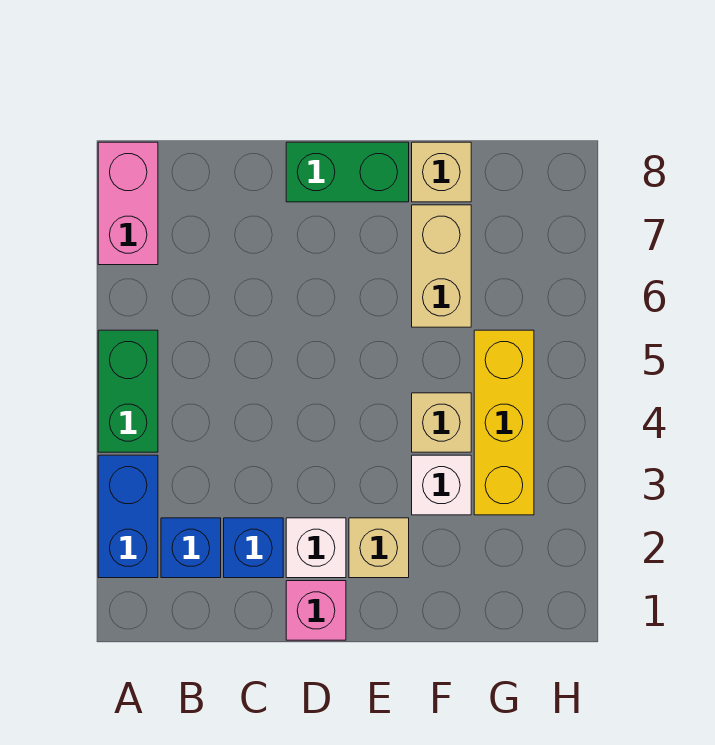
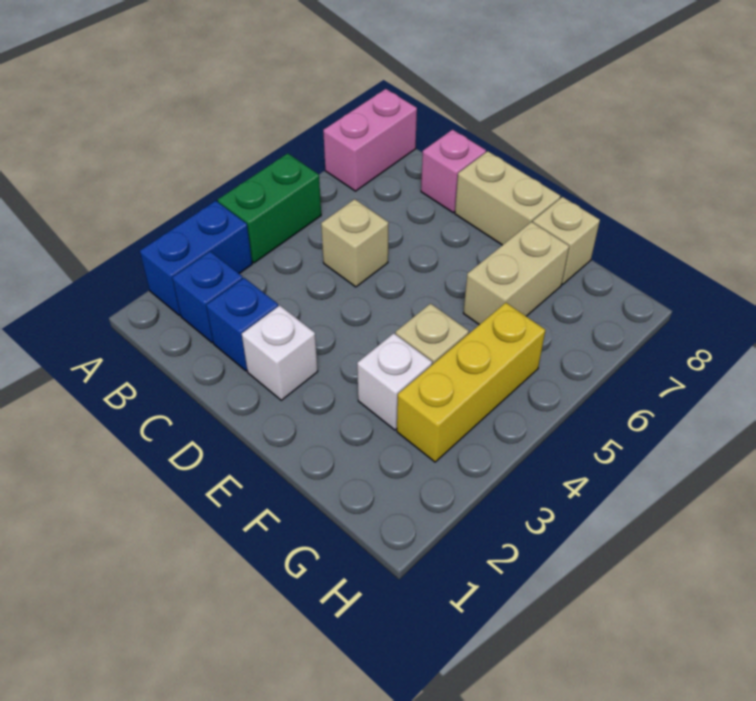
pink brick D1 level 1 -> pink brick C8 level 1
green brick D8:E8 level 1 -> tan brick D8:E8 level 1
tan brick E2 level 1 -> tan brick C5 level 1

